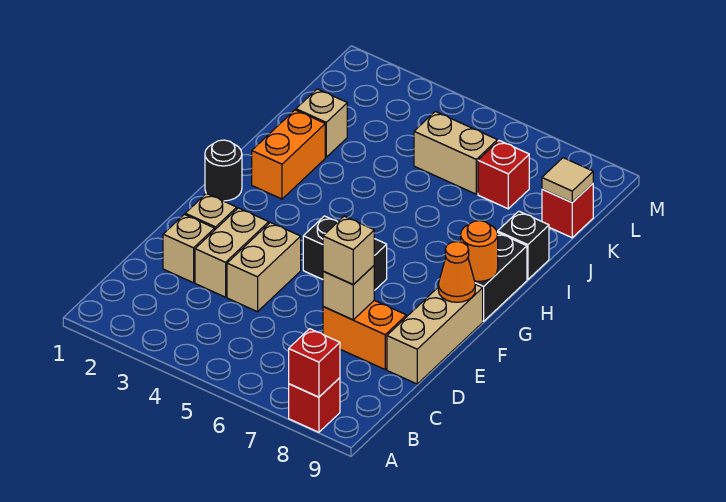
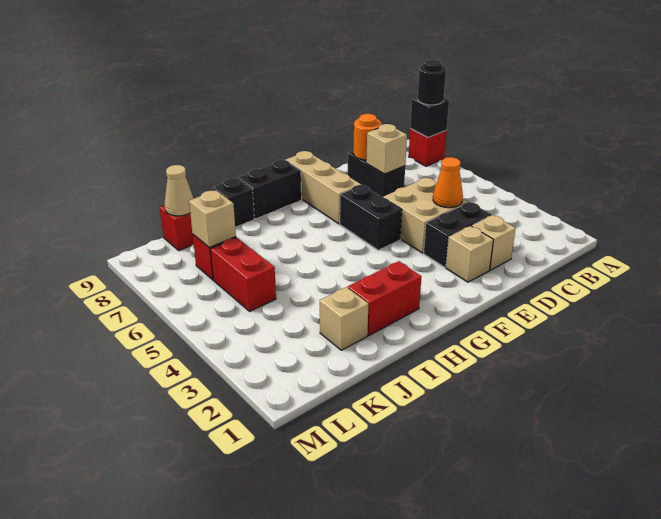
red brick A8 level 2 -> black brick A8 level 2
tan brick D3:E3 level 1 -> black brick D3:E3 level 1
tan brick D4:E4 level 1 -> tan brick D4:E5 level 1
orange brick D7:D8 level 1 -> black brick D7:D8 level 1
tan brick D7 level 3 -> tan brick K7 level 2
tan brick D9:F9 level 1 -> tan brick F7:F9 level 1
orange cone F9 level 2 -> orange cone D4 level 2
black round brick G1 level 1 -> black round brick A8 level 3
orange round brick G9 level 2 -> orange round brick D8 level 2
orange brick H2:I2 level 1 -> red brick H2:I2 level 1
tan brick K5:K6 level 1 -> red brick K5:K6 level 1
tan tile K9 level 2 -> tan cone K9 level 2

